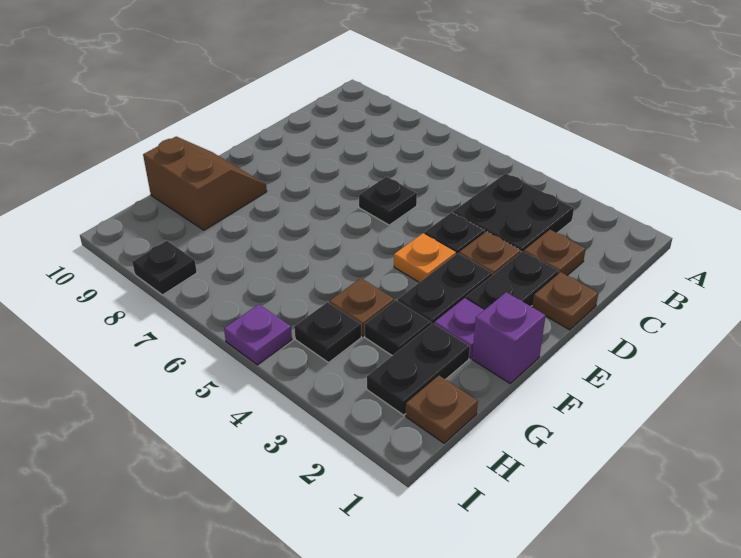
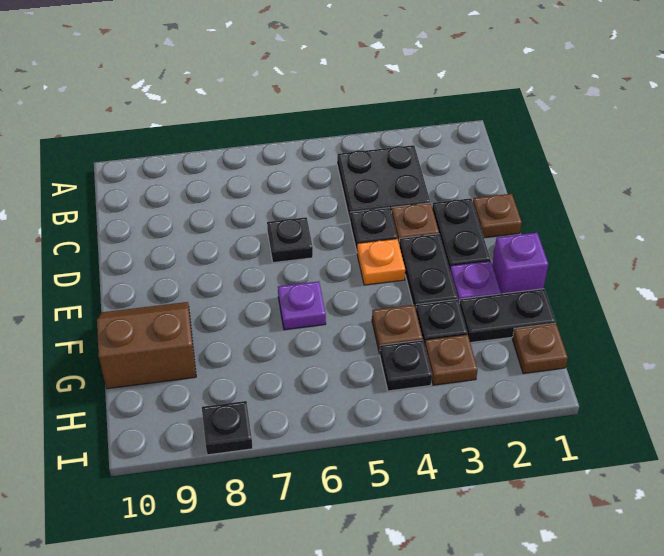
brown plate C2 level 1 -> brown plate H3 level 1
black plate G2:H2 level 1 -> black plate G1:G2 level 1
purple plate I5 level 1 -> purple plate F6 level 1

